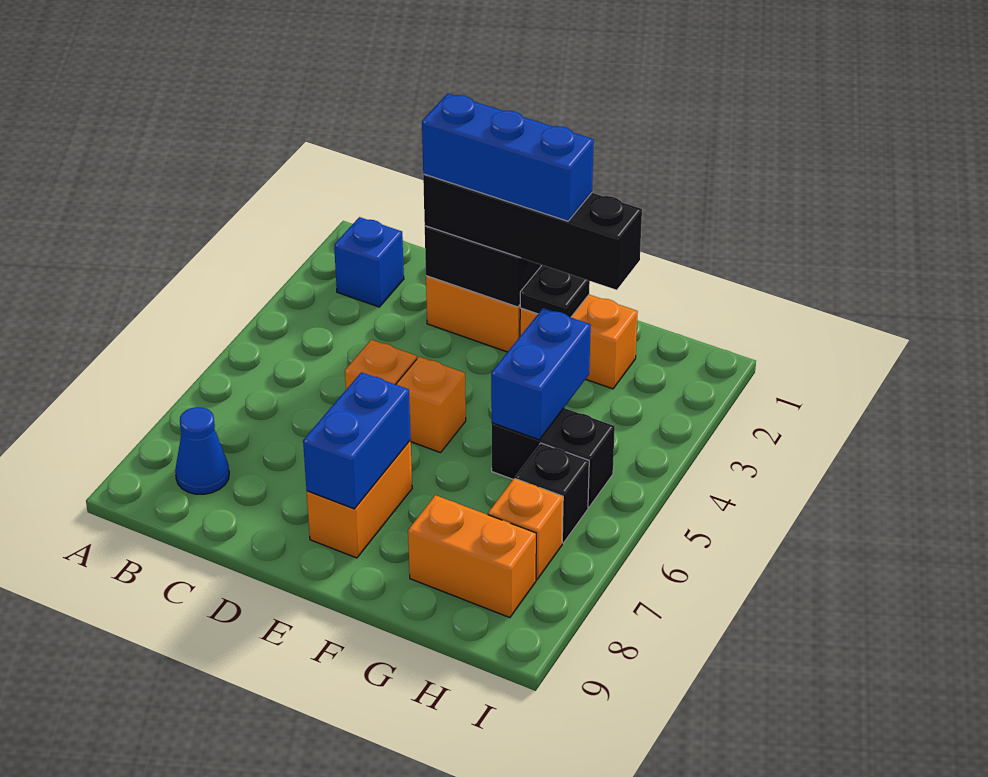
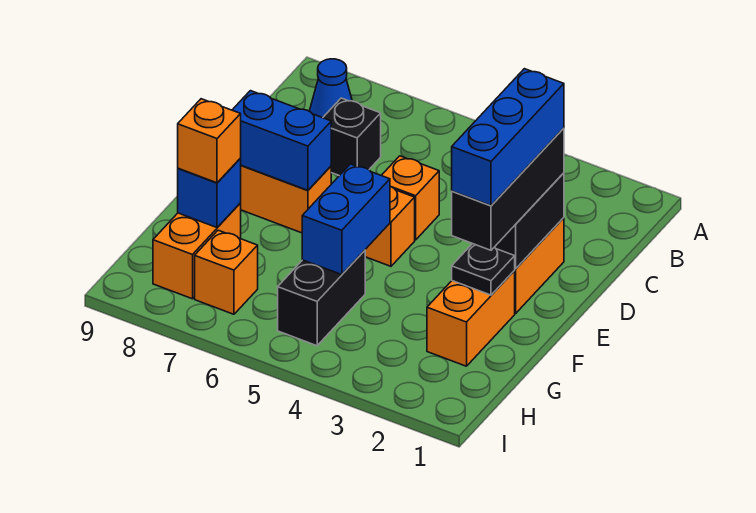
blue brick B2 level 1 -> blue brick G8 level 2
black brick D2:G2 level 3 -> black brick D2:F2 level 3
blue brick G4:G5 level 2 -> blue brick F5:G5 level 2
none -> orange brick G8 level 3
black brick H6 level 1 -> black brick C7 level 1

